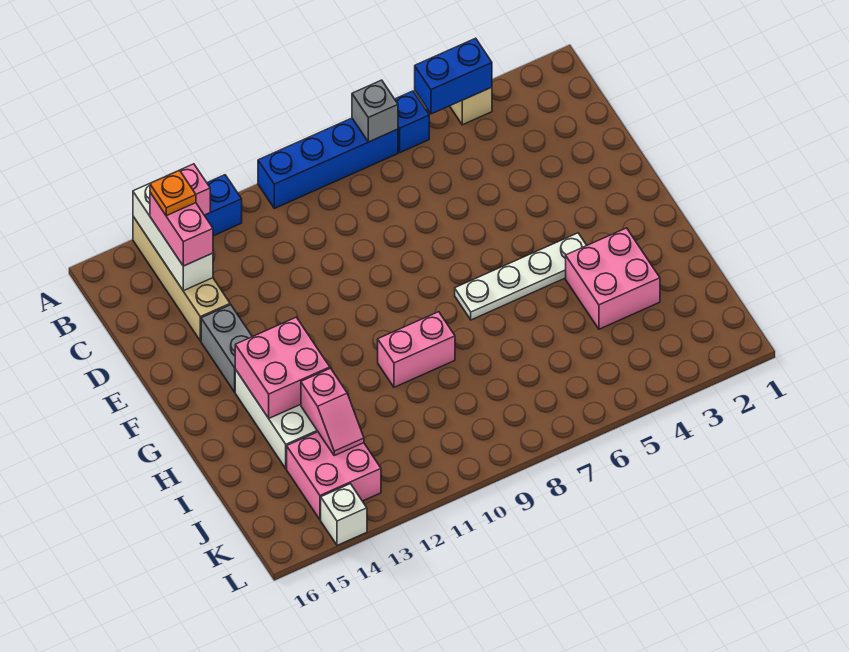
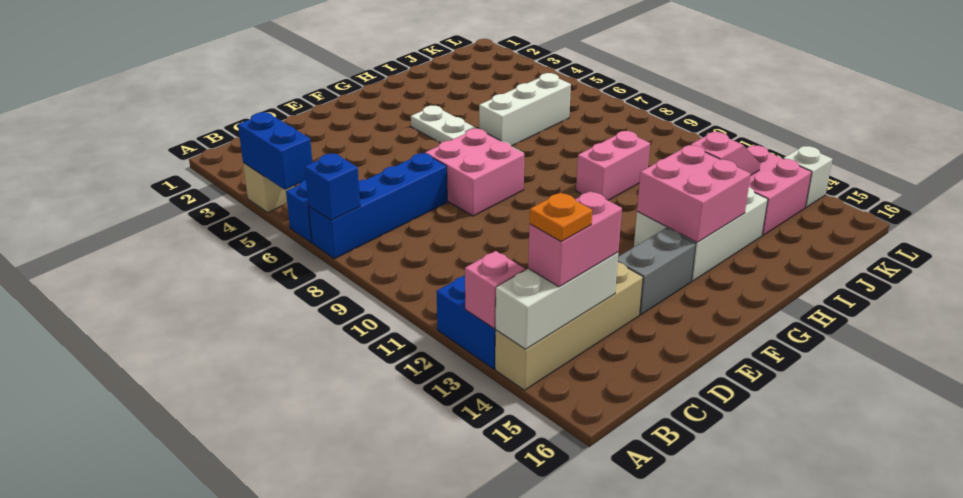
blue brick A7:A10 level 1 -> blue brick A7:D7 level 1
grey brick A7 level 2 -> blue brick A7 level 2
pink brick H3:I4 level 1 -> pink brick E7:F8 level 1
none -> white brick H6:J6 level 1
pink brick H9:H10 level 1 -> pink brick H10:I10 level 1

